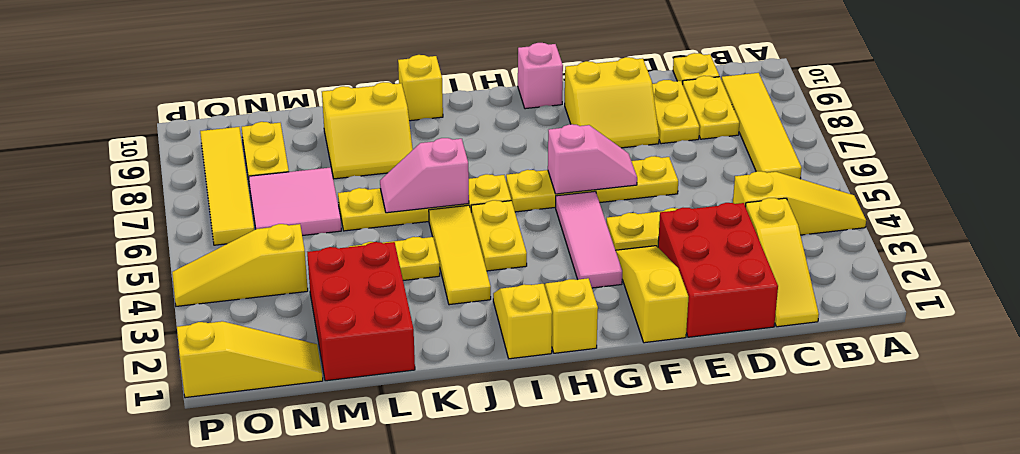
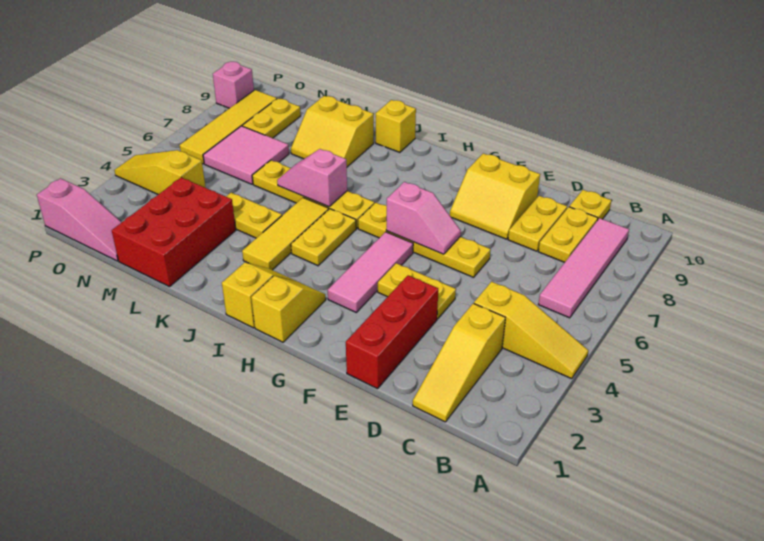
yellow tile B6:B9 level 1 -> pink tile B6:B9 level 1
red brick D1:E3 level 1 -> red brick E1:E3 level 1
yellow slope F1:F3 level 1 top 1 -> none
pink brick G10 level 1 -> pink brick P9 level 1
yellow slope N1:P1 level 1 top P -> pink slope N1:P1 level 1 top P

